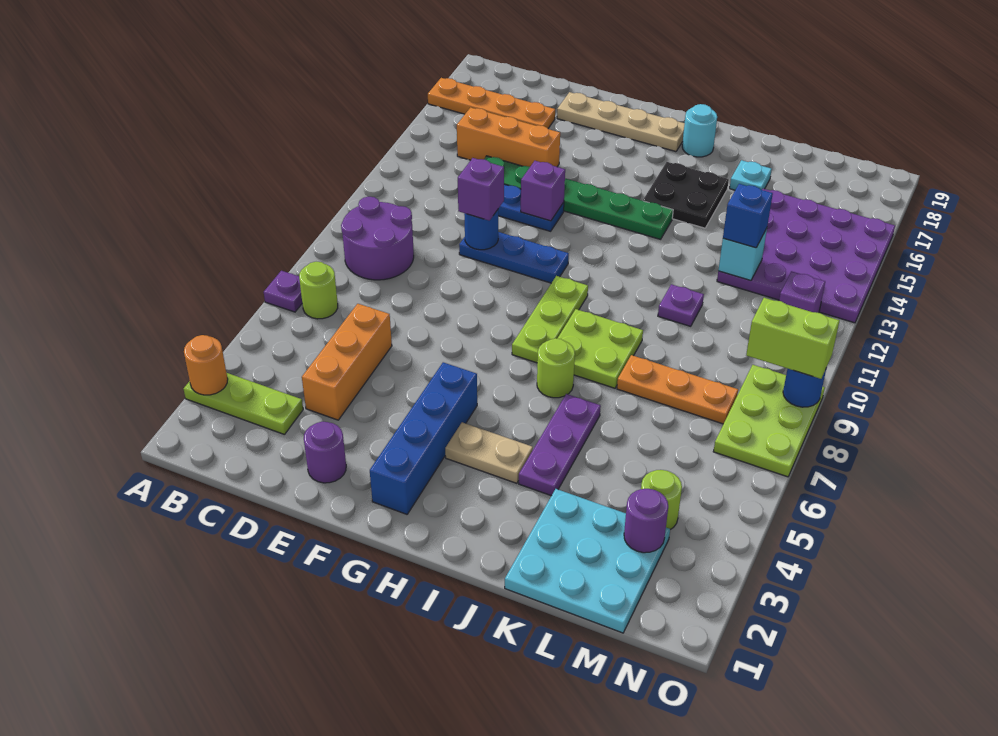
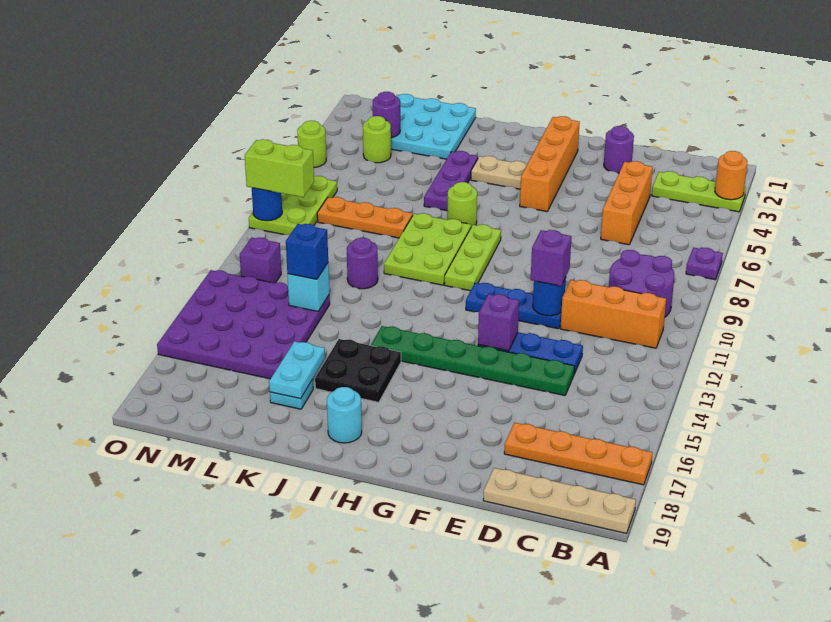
lime round brick B7 level 1 -> lime round brick O5 level 1
orange brick C15:E15 level 1 -> orange brick B11:D11 level 1
tan plate E18:H18 level 1 -> tan plate A19:D19 level 1
blue brick G2:G5 level 1 -> orange brick G2:G5 level 1
lime plate I8:J9 level 1 -> lime plate I8:J10 level 1
purple plate K11 level 1 -> purple round brick K11 level 1
none -> cyan plate K16:K17 level 2

